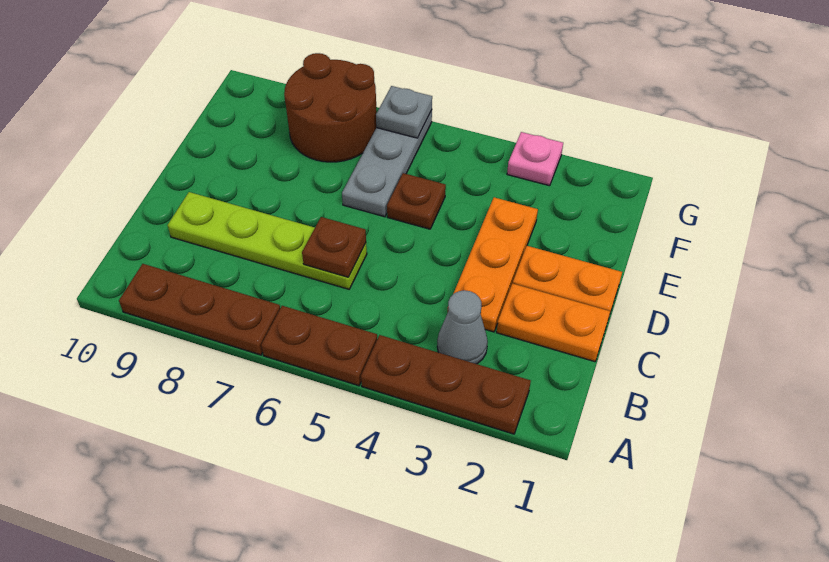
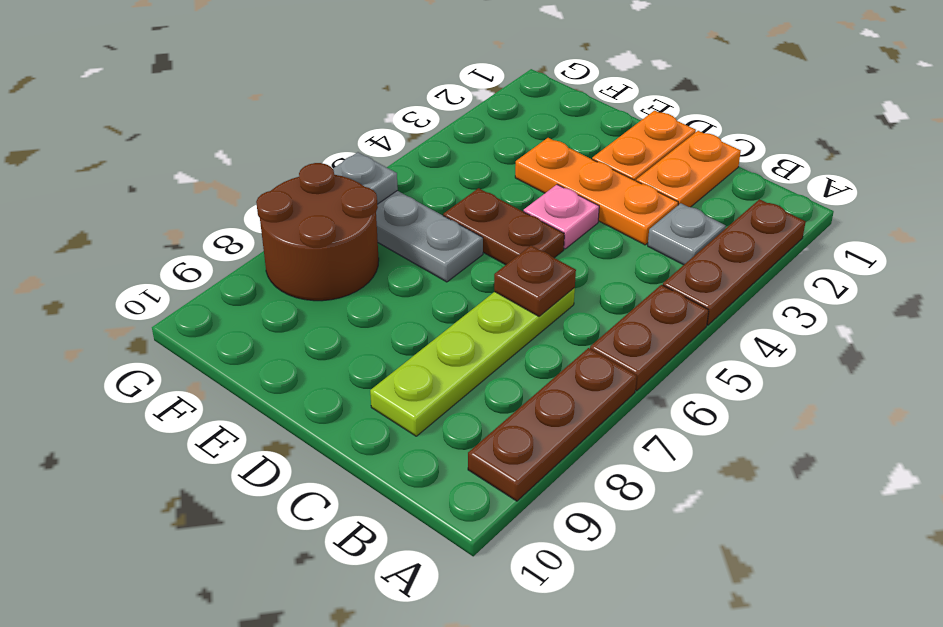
grey cone B3 level 1 -> grey plate B3 level 1
brown plate E5 level 1 -> brown plate D5:E5 level 1
pink plate G3 level 1 -> pink plate D4 level 1

